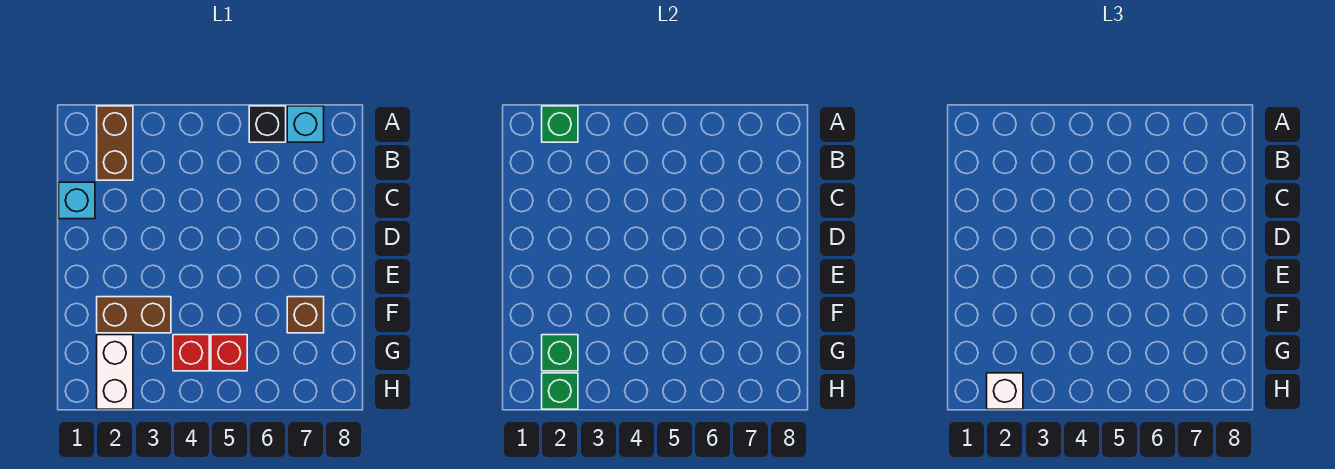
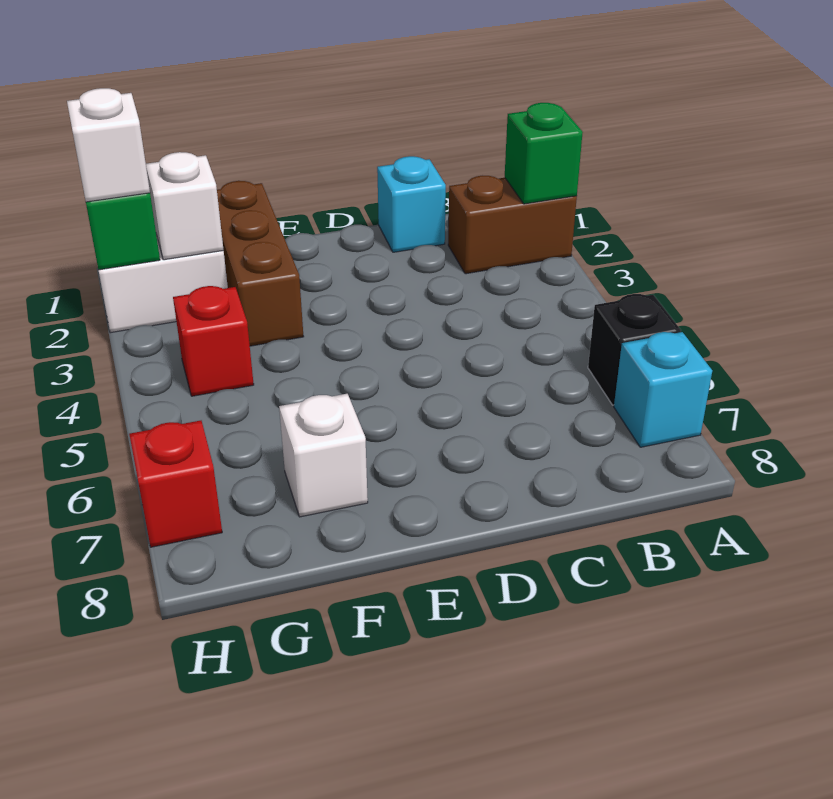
brown brick F2:F3 level 1 -> brown brick F1:F3 level 1
brown brick F7 level 1 -> white brick F7 level 1
green brick G2 level 2 -> white brick G2 level 2
red brick G5 level 1 -> red brick H7 level 1

